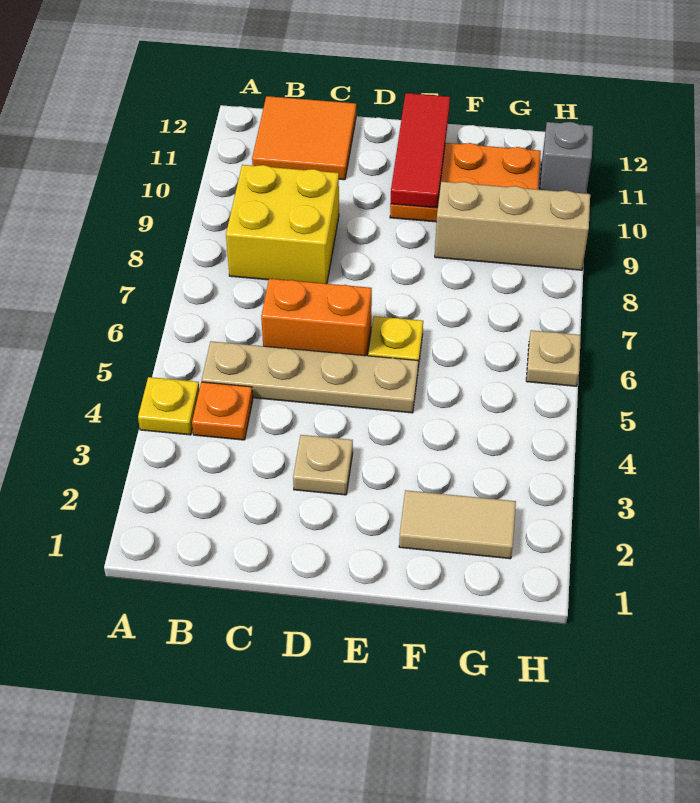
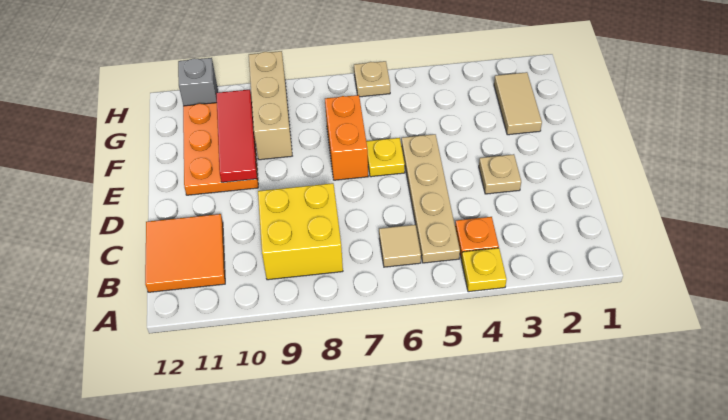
none -> tan tile B6 level 1
orange brick C6:D6 level 1 -> orange brick E7:F7 level 1
red tile E10:E12 level 2 -> red tile E10:G10 level 2

